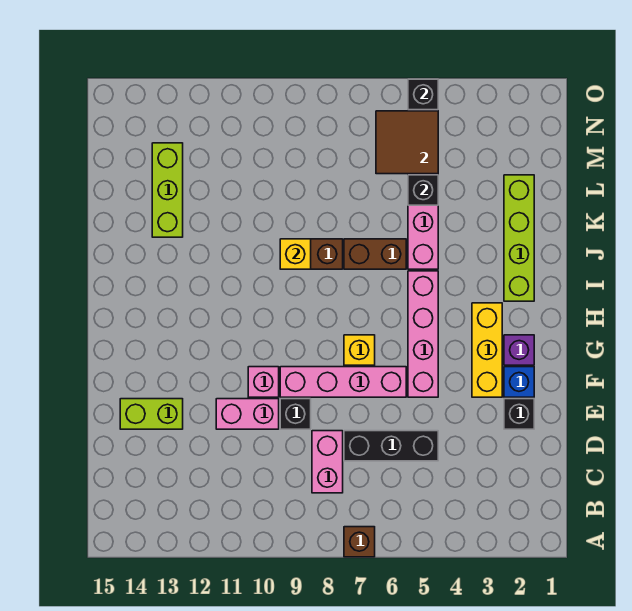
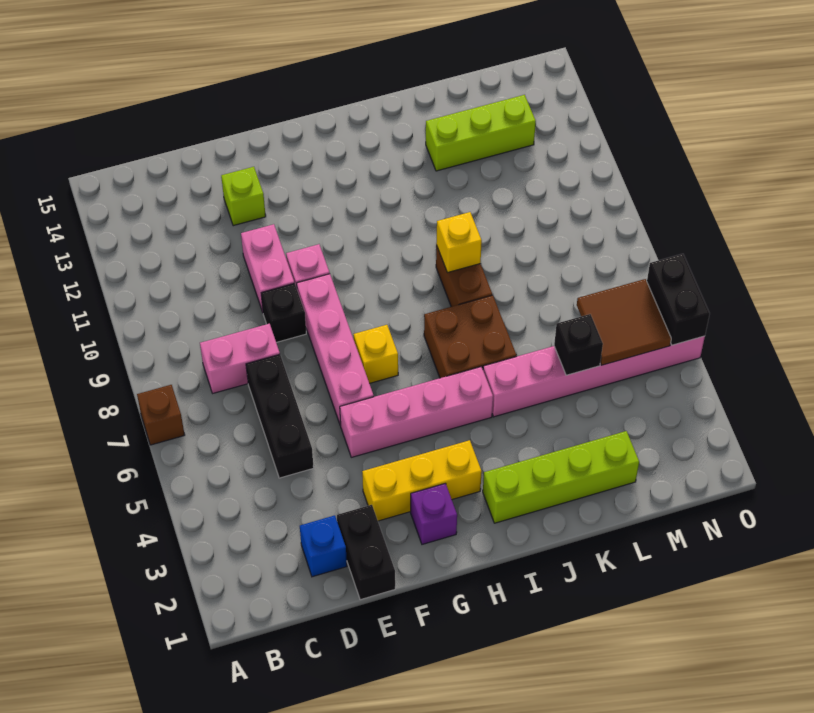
black brick E2 level 1 -> black brick E1:E2 level 1
lime brick E13:E14 level 1 -> lime brick E13 level 1
blue brick F2 level 1 -> blue brick D2 level 1
brown brick J6:J7 level 1 -> brown brick I6:J7 level 1
black brick O5 level 2 -> black brick O5:O6 level 2

